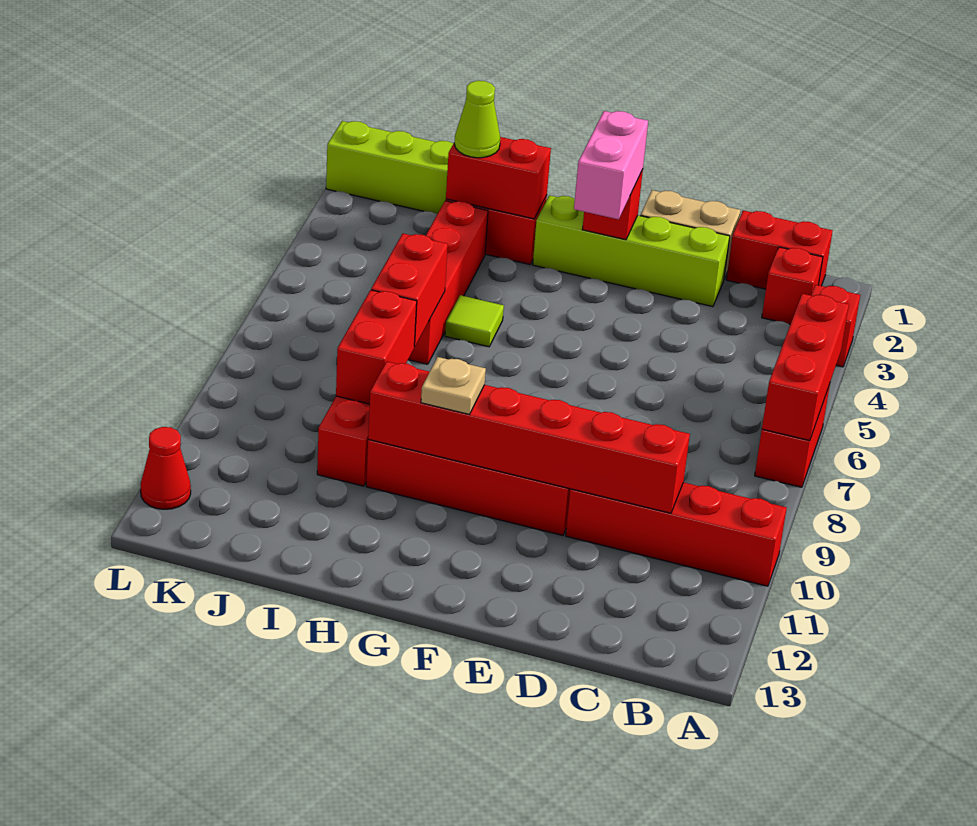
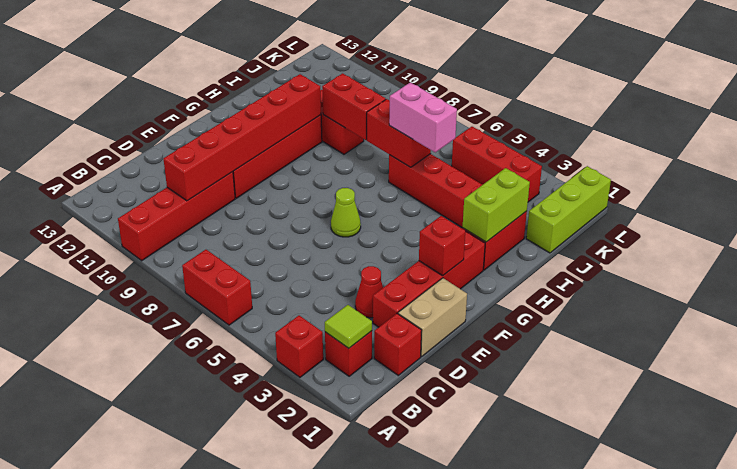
red brick A5:A7 level 2 -> red brick K3:K5 level 1
red brick B1:C1 level 1 -> red brick C1 level 1
lime brick D2:G2 level 1 -> red brick D2:G2 level 1
pink brick F2:F3 level 3 -> pink brick I5:I6 level 3
tan plate G10 level 3 -> none
red brick H2:I2 level 2 -> lime brick H2:I2 level 2
lime tile H5 level 1 -> lime tile B2 level 2
lime cone I2 level 3 -> lime cone F6 level 1
red cone L12 level 1 -> red cone D3 level 1

